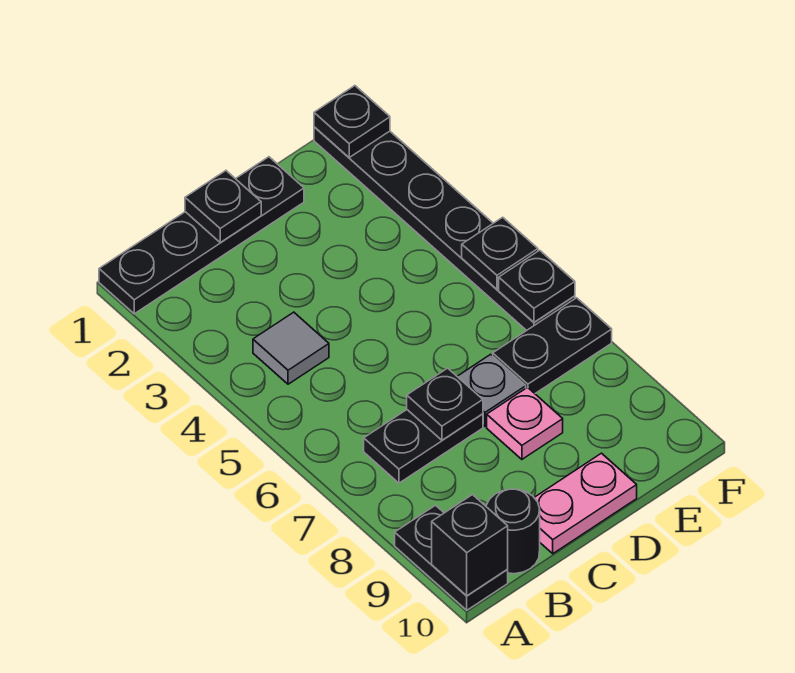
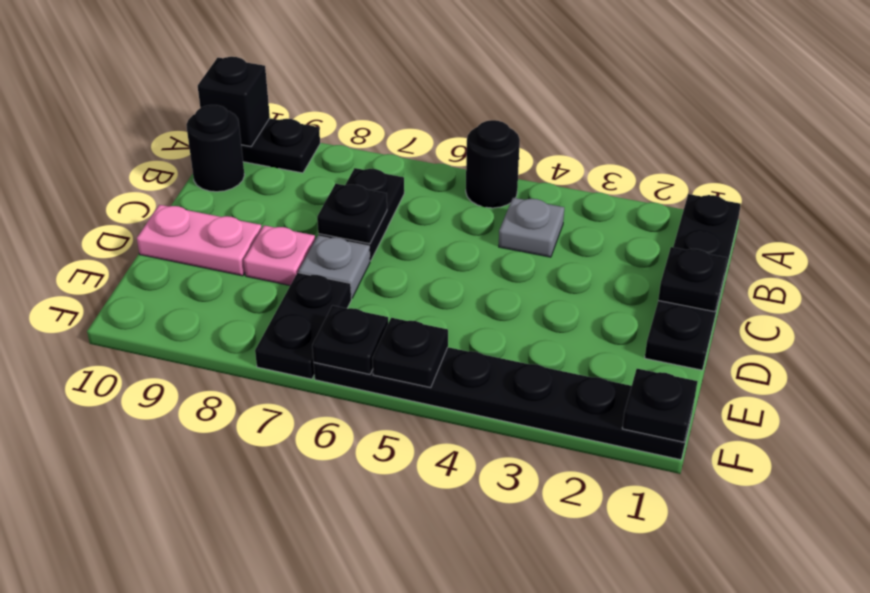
none -> black round brick A5 level 1
grey tile B4 level 1 -> grey plate B4 level 1
pink plate C10:D10 level 1 -> pink plate D9:D10 level 1

